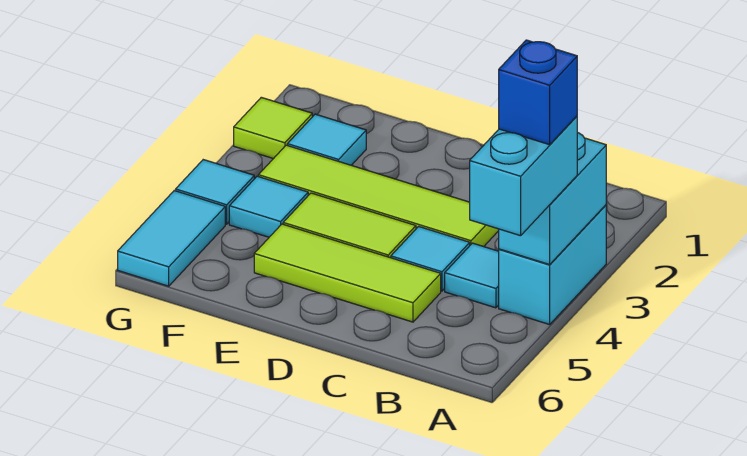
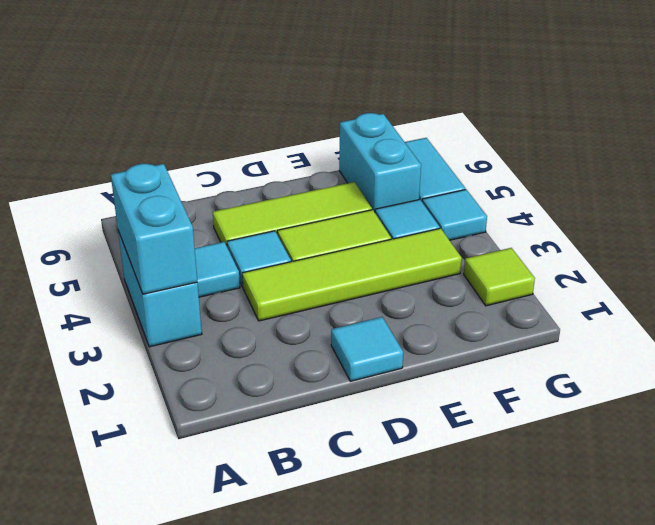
cyan brick A4:A5 level 3 -> cyan brick F5:F6 level 1
blue brick A4 level 4 -> none
cyan tile F2 level 1 -> cyan tile D1 level 1

